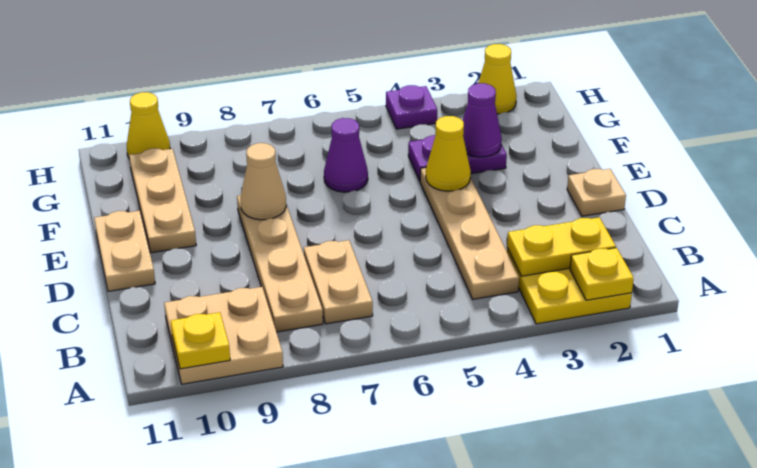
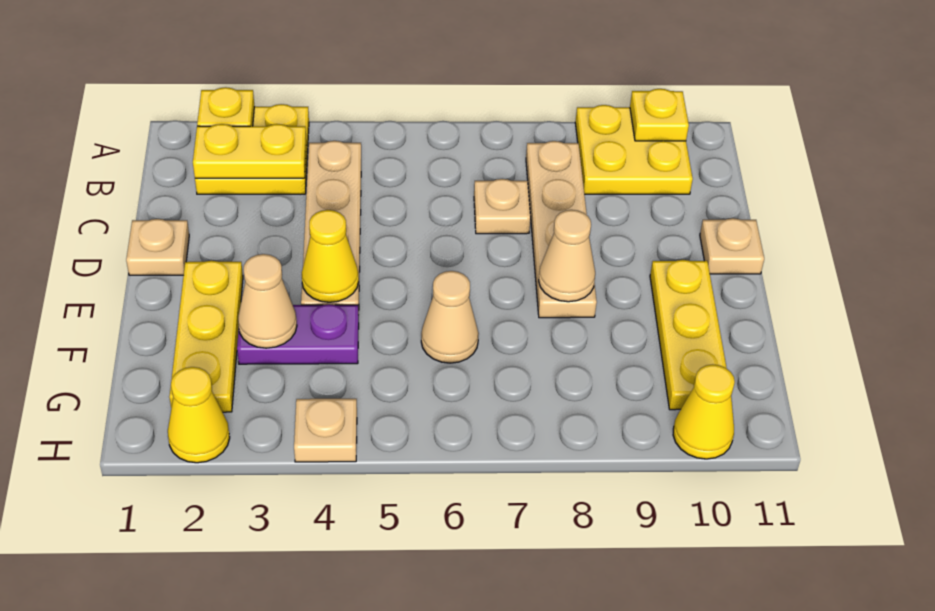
tan plate A9:B10 level 1 -> yellow plate A9:B10 level 1
tan plate B7:C7 level 1 -> tan plate C7 level 1
tan plate D11:E11 level 1 -> tan plate D11 level 1
none -> yellow plate E2:G2 level 1
tan plate E10:G10 level 1 -> yellow plate E10:G10 level 1
purple cone F3 level 2 -> tan cone F3 level 2
purple cone F6 level 1 -> tan cone F6 level 1
purple plate H4 level 1 -> tan plate H4 level 1

